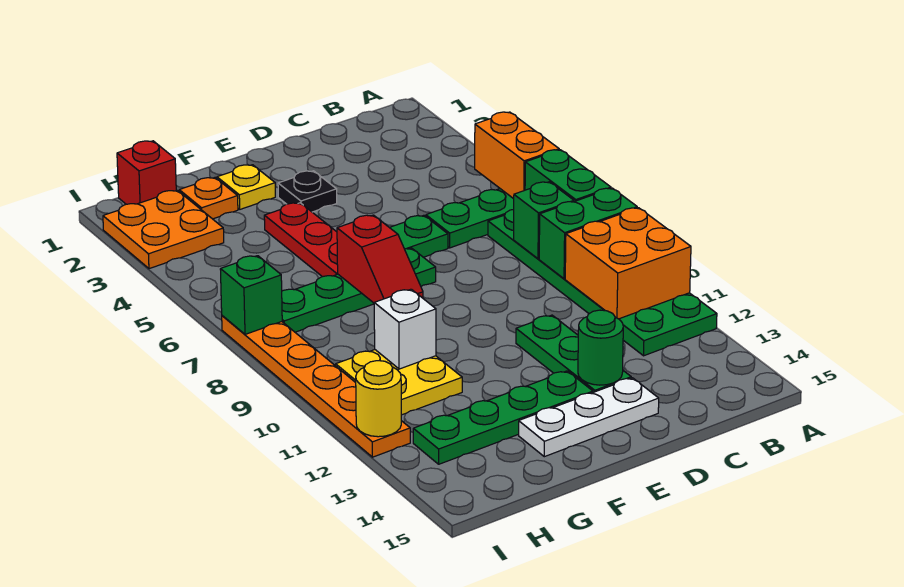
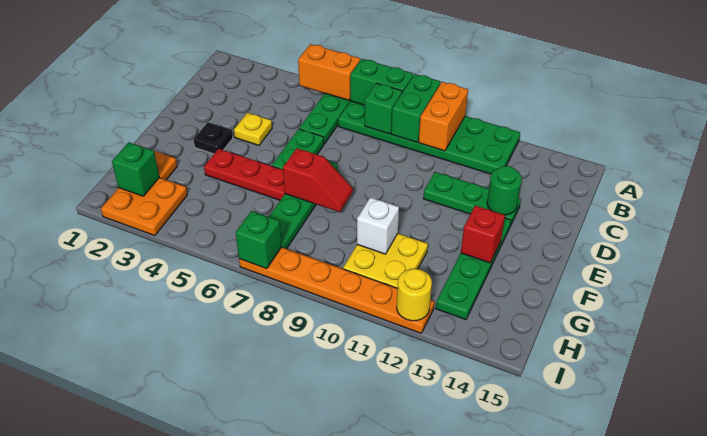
orange brick A10:B11 level 2 -> orange brick A10:B10 level 2
white plate D14:F14 level 1 -> none
yellow plate F2 level 1 -> yellow plate D4 level 1
red brick H1 level 1 -> red brick F13 level 2
none -> green brick H2 level 2

